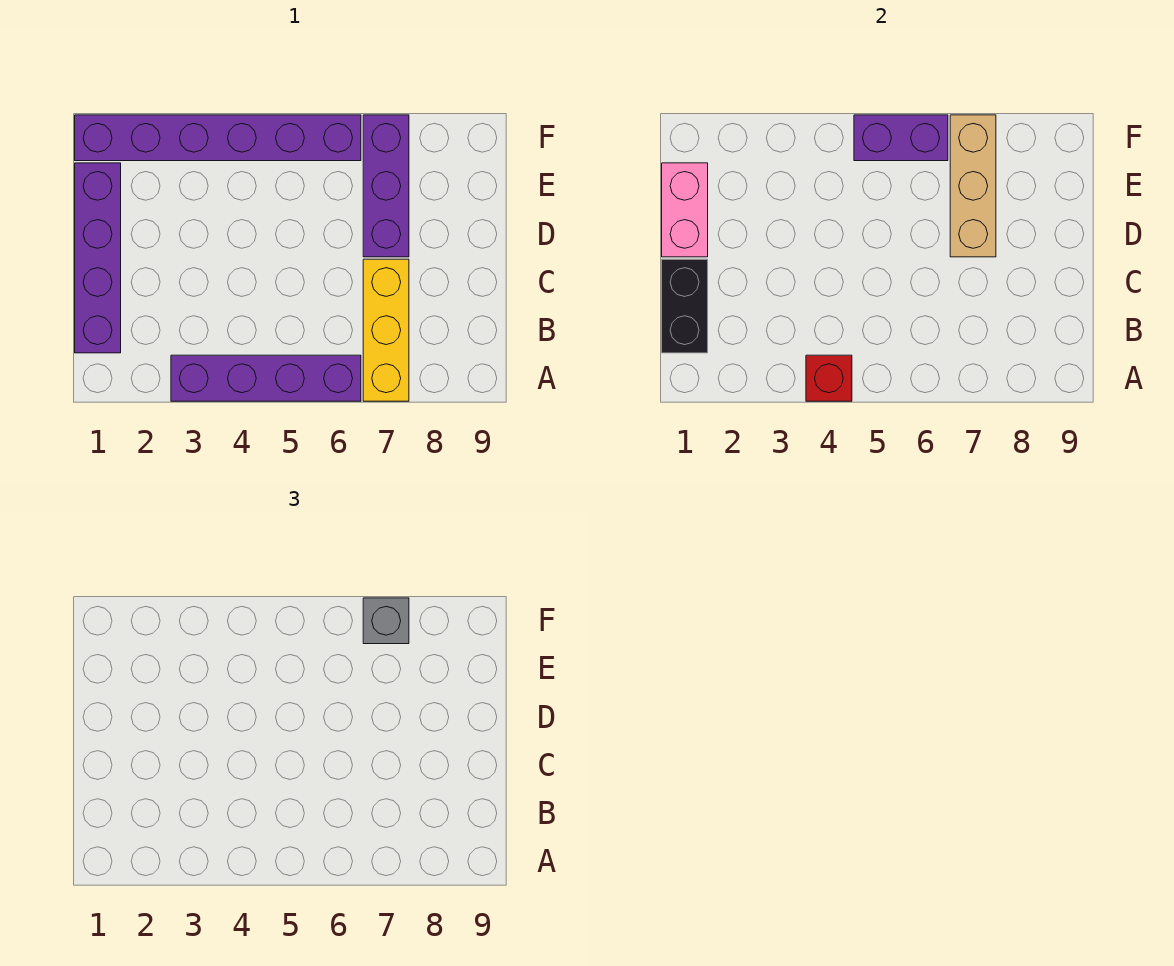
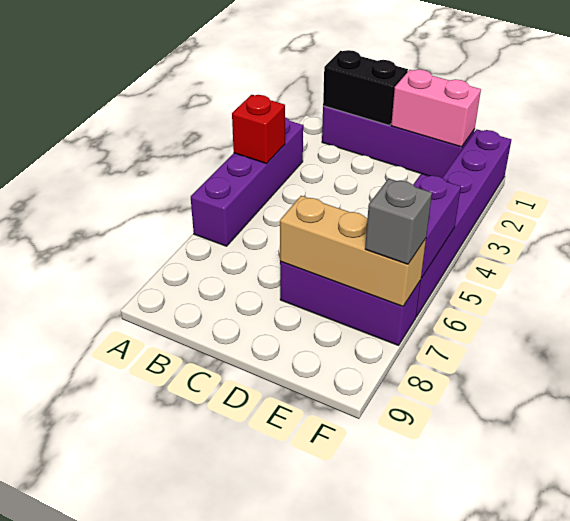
yellow brick A7:C7 level 1 -> none

